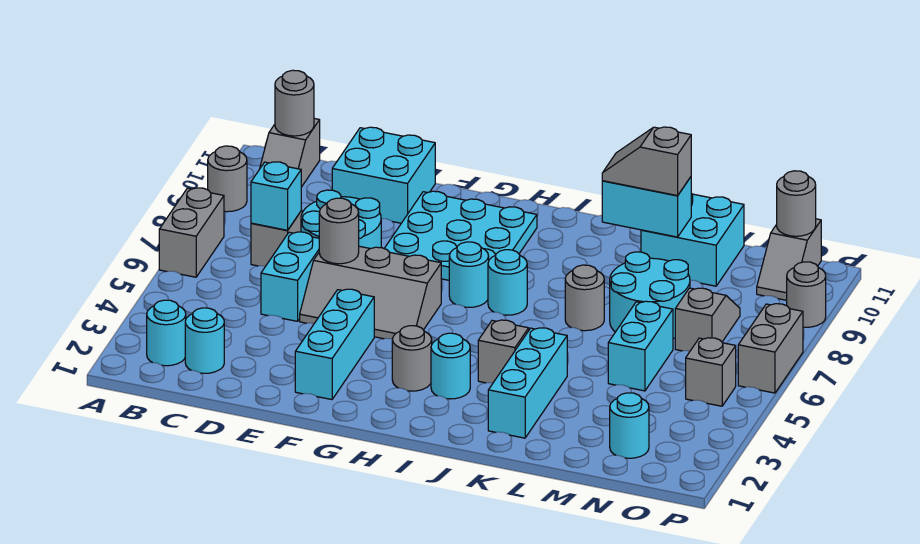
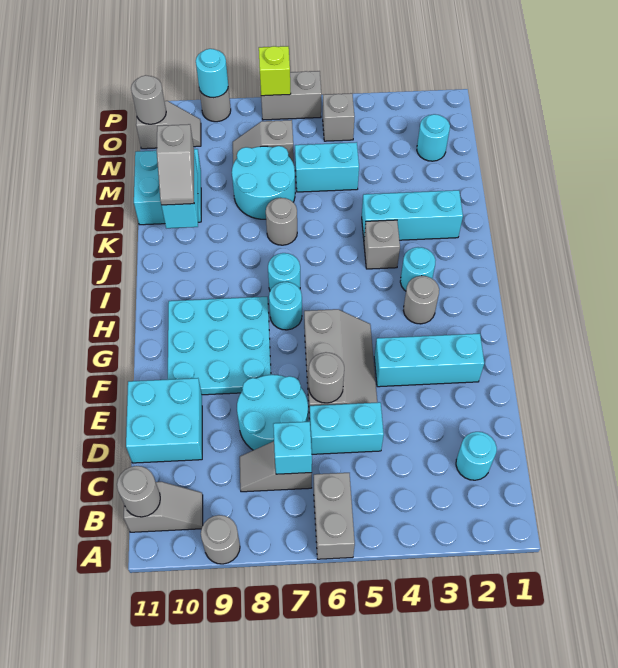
grey brick A6:A7 level 1 -> grey brick A6:B6 level 1
cyan round brick B2 level 1 -> cyan round brick P9 level 2
none -> lime brick P7 level 2

